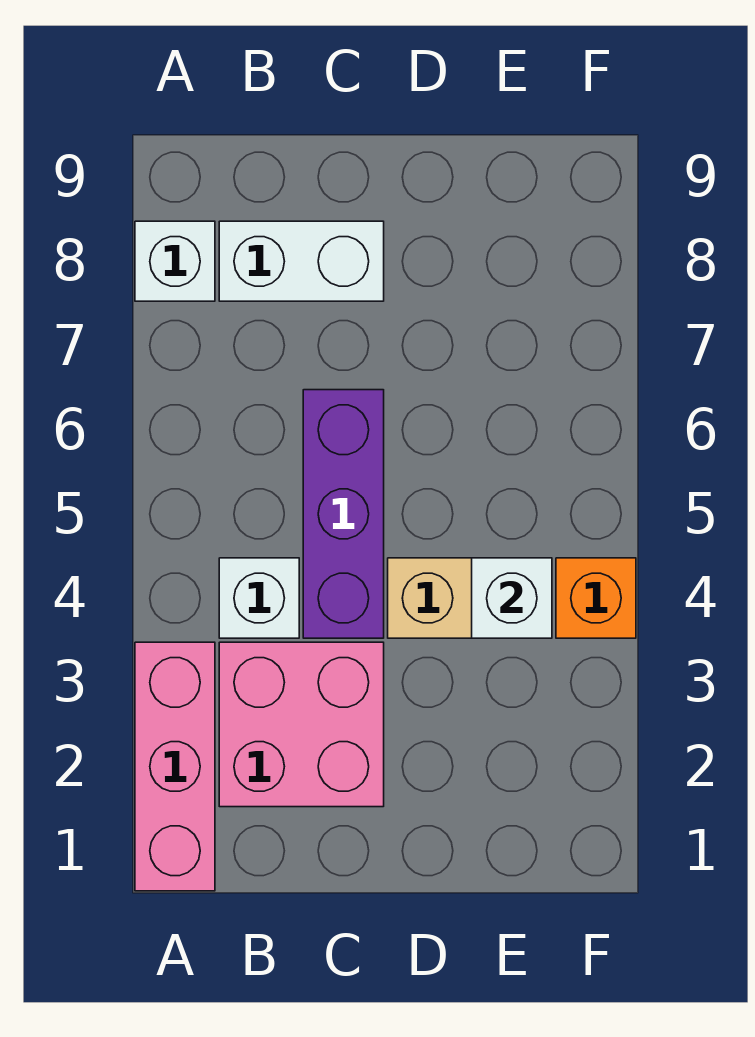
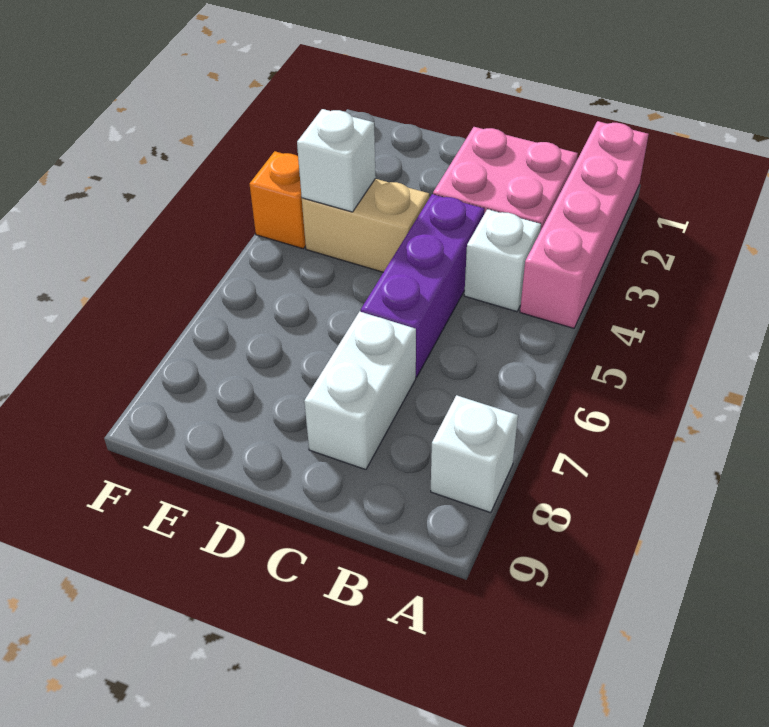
pink brick A1:A3 level 1 -> pink brick A1:A4 level 1
white brick B8:C8 level 1 -> white brick C7:C8 level 1

